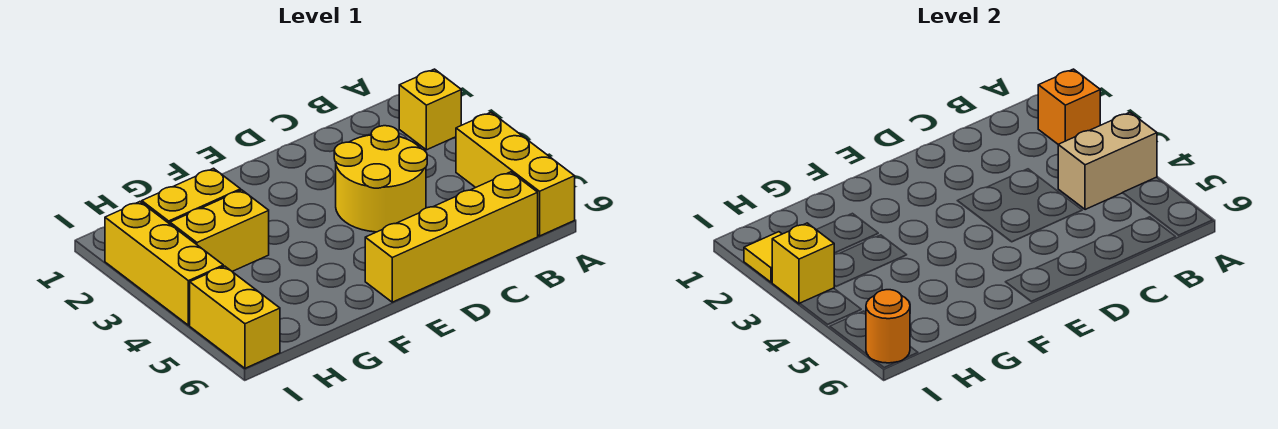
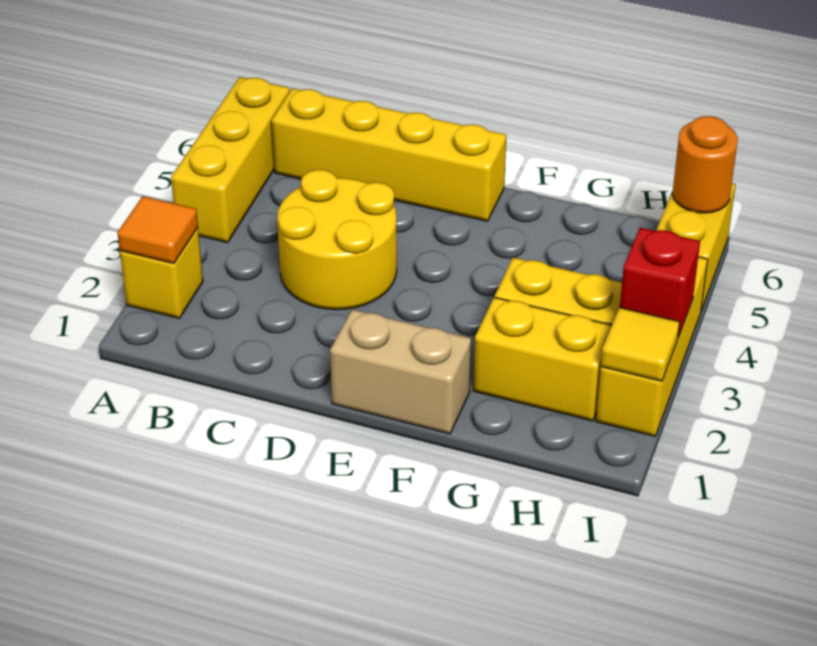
orange brick A2 level 2 -> orange tile A2 level 2
tan brick A4:B4 level 2 -> tan brick E1:F1 level 1
yellow brick I3 level 2 -> red brick I3 level 2

